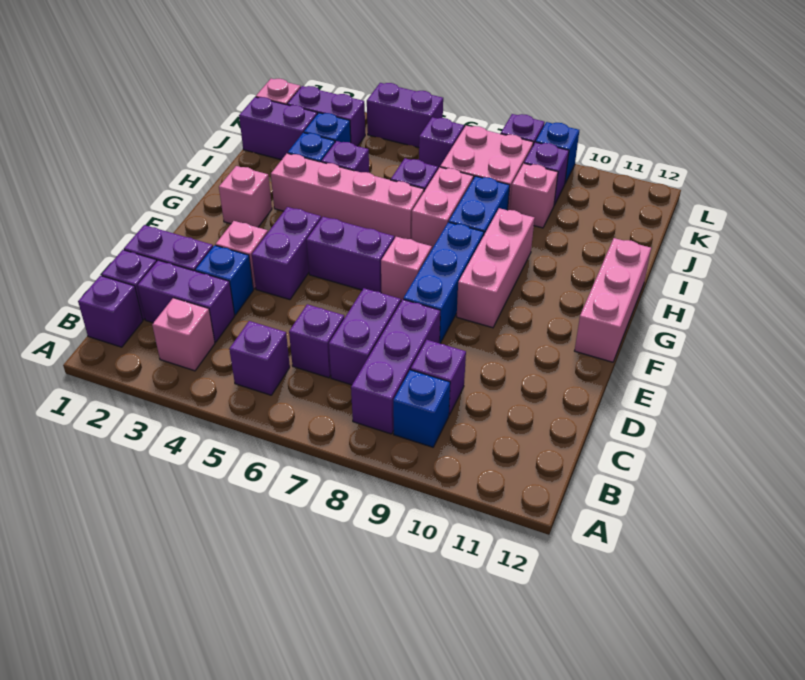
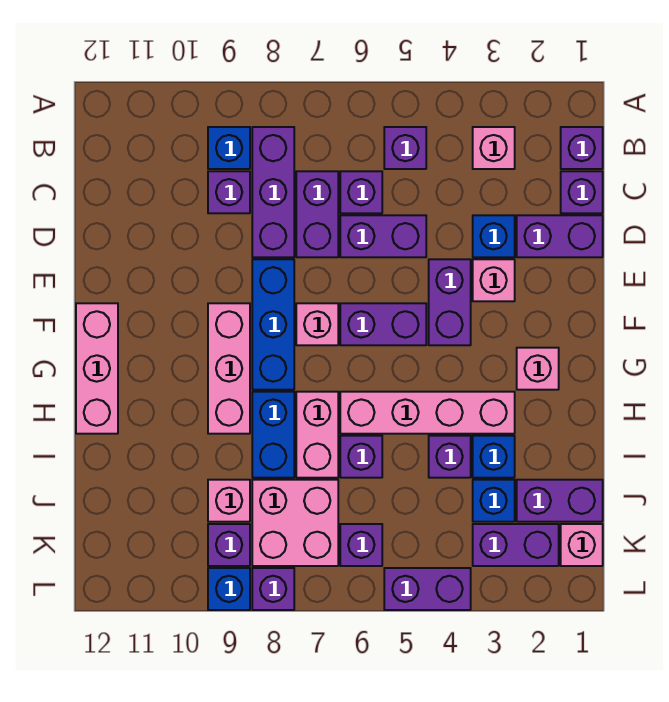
purple brick C2:C3 level 1 -> purple brick D5:D6 level 1

